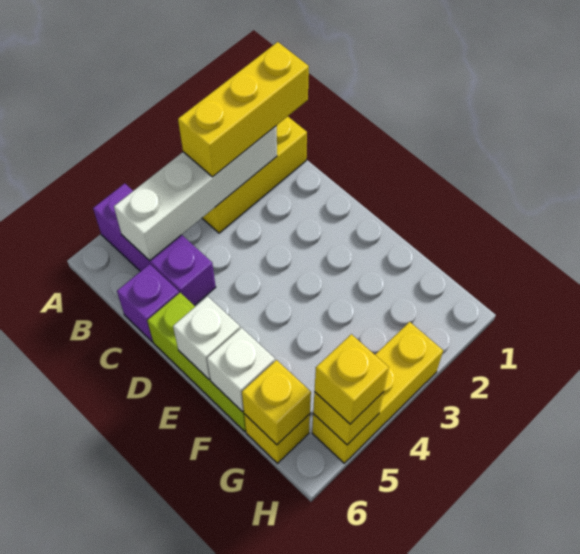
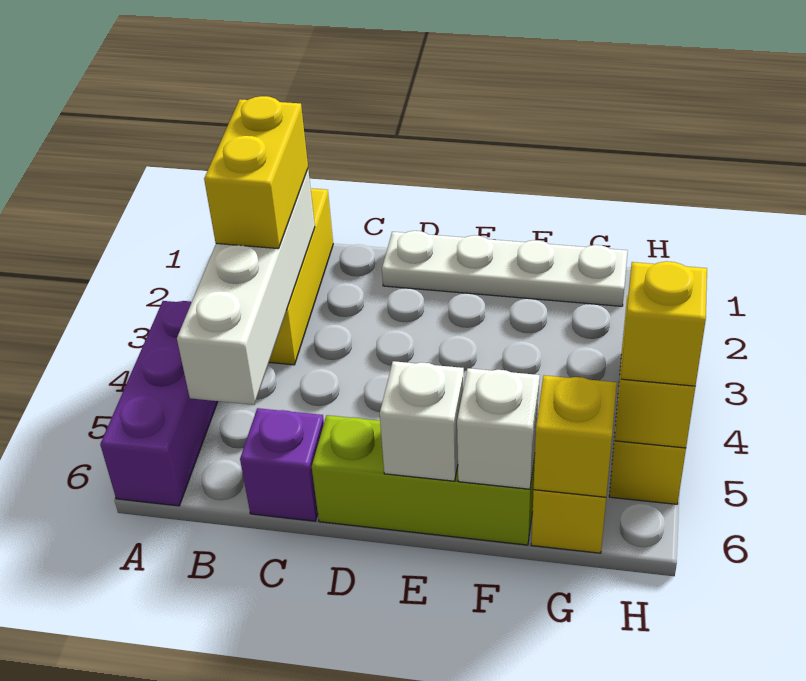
purple brick A5:C5 level 1 -> purple brick A4:A6 level 1
yellow brick B1:B3 level 3 -> yellow brick B2:B3 level 3
none -> white plate D1:G1 level 1

